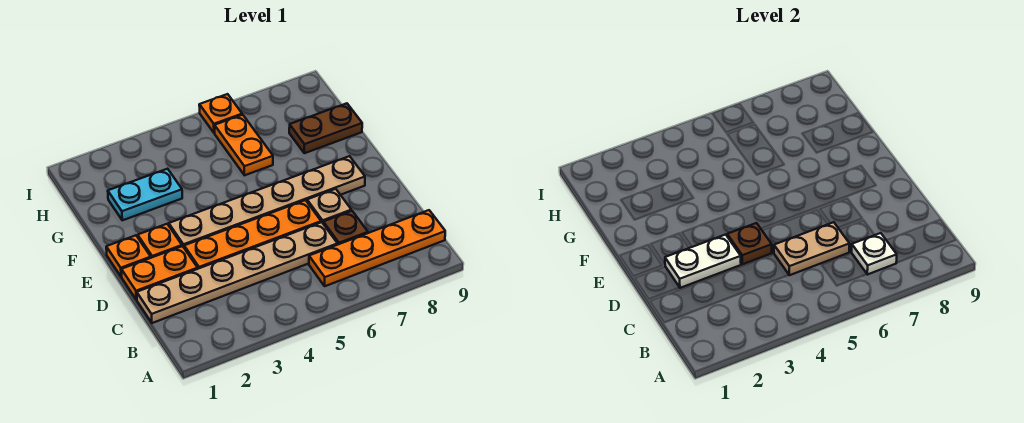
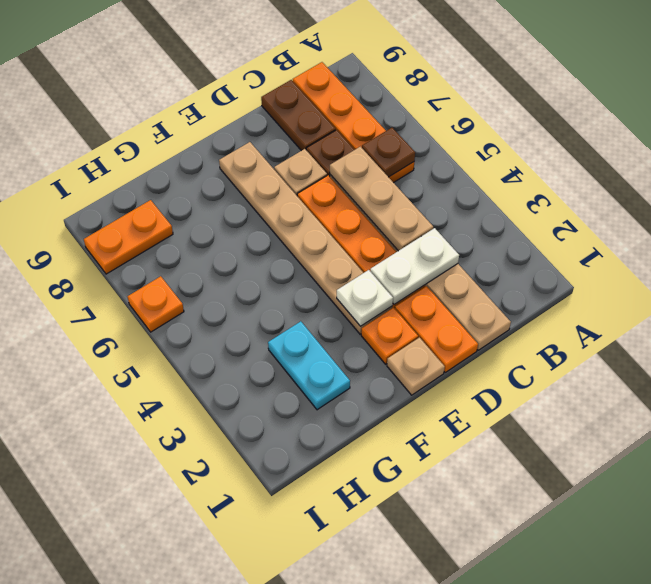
white plate B7 level 2 -> white plate E3 level 2
tan plate C5:C6 level 2 -> tan plate C4:C6 level 2
white plate D2:D3 level 2 -> white plate C3:D3 level 2
brown plate D4 level 2 -> brown plate B6 level 2
orange plate E1 level 1 -> tan plate E1 level 1
orange plate G6:H6 level 1 -> orange plate H8:I8 level 1
brown plate G8:G9 level 1 -> brown plate C8:C9 level 1

